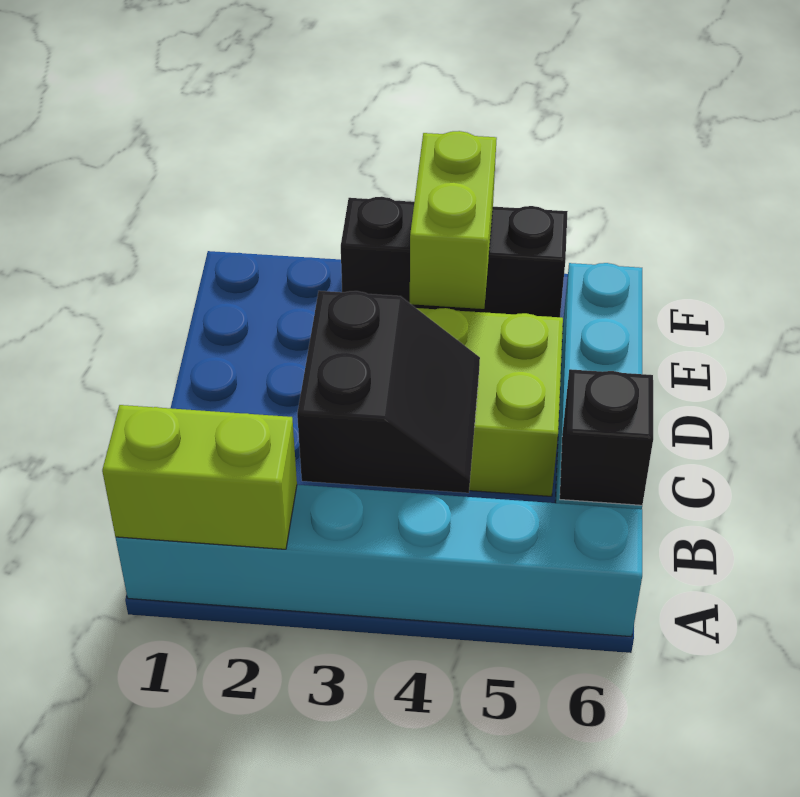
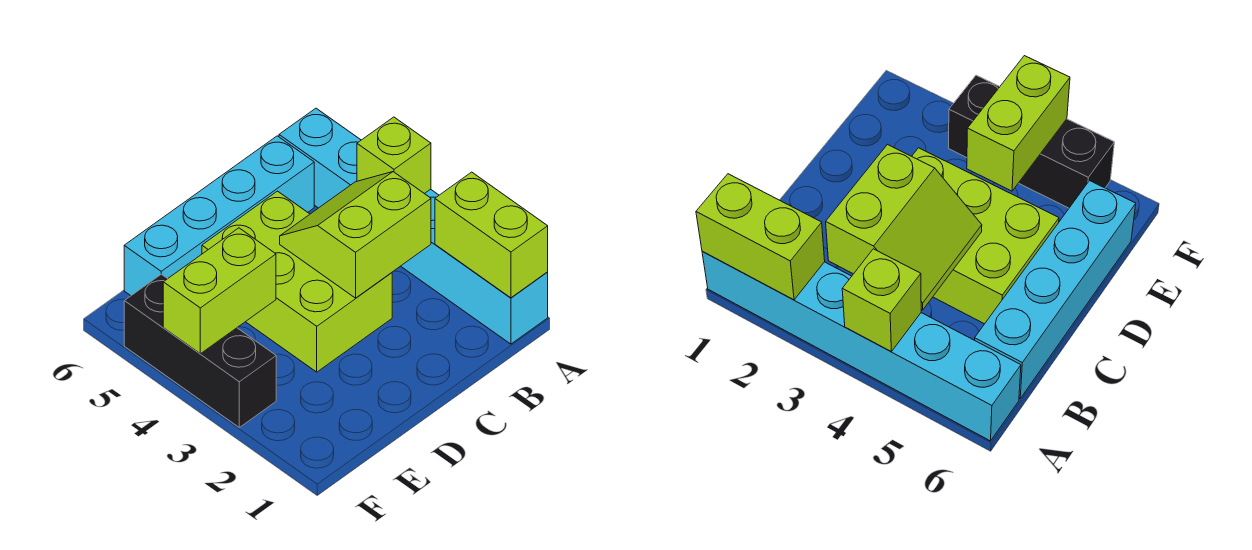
none -> lime brick A4 level 2
black slope B3:C4 level 2 top 3 -> lime slope B3:C4 level 2 top 3
black brick B6 level 2 -> none

